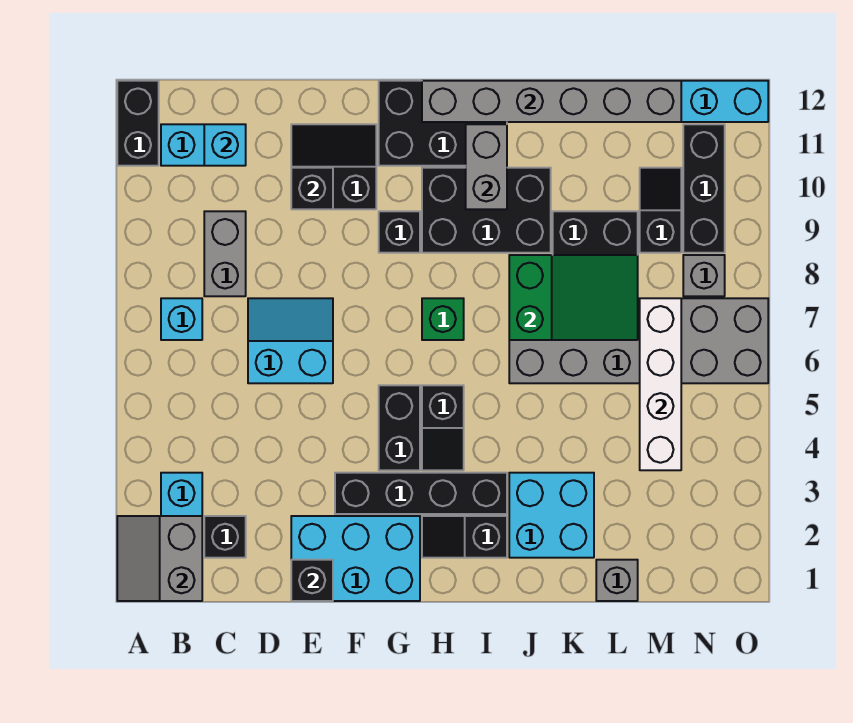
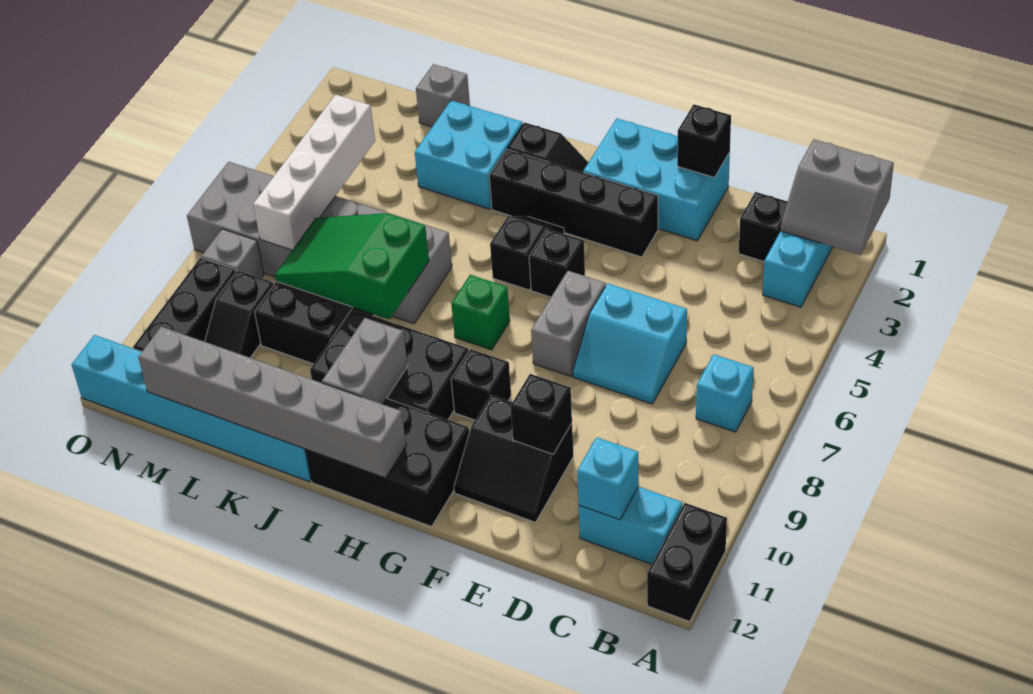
grey slope A1:B2 level 2 top B -> grey slope A1:B2 level 2 top 1
grey brick C8:C9 level 1 -> grey brick F6:F7 level 1
black brick G4:G5 level 1 -> black brick G5 level 1

